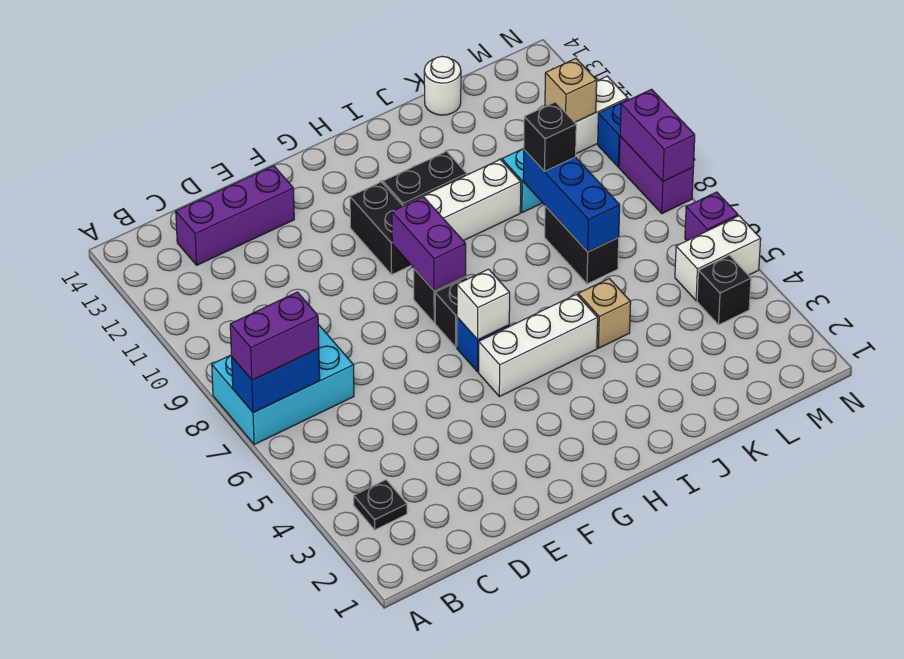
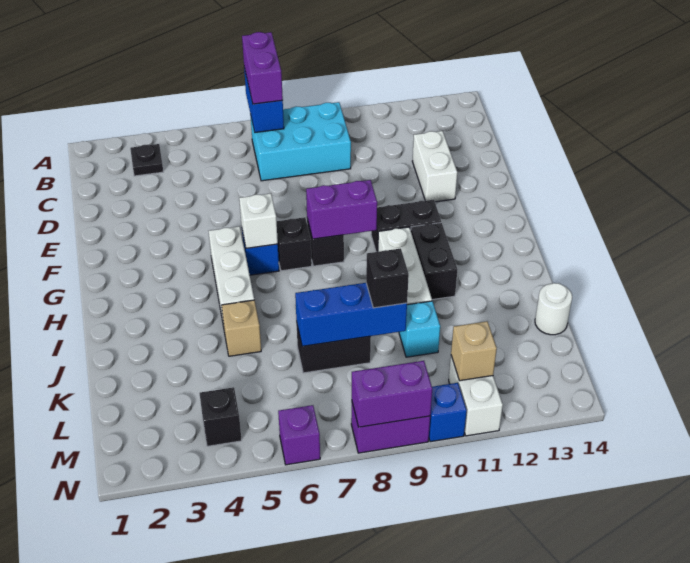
cyan brick A7:C8 level 1 -> cyan brick B7:C9 level 1
purple brick C13:E13 level 1 -> none
white brick M5:N5 level 1 -> white brick D12:E12 level 1

